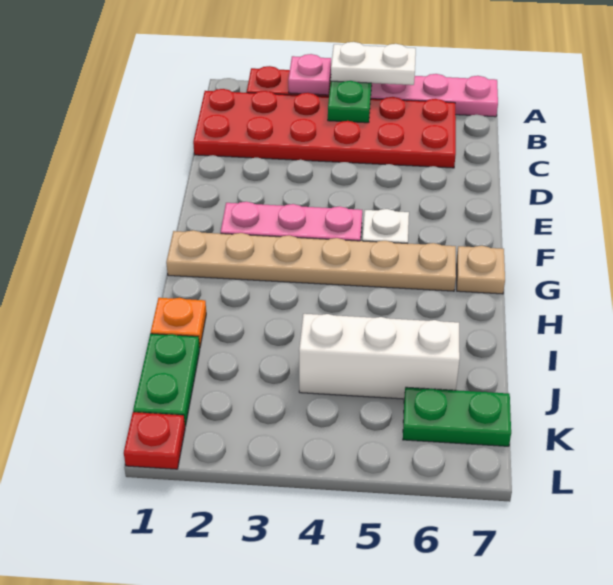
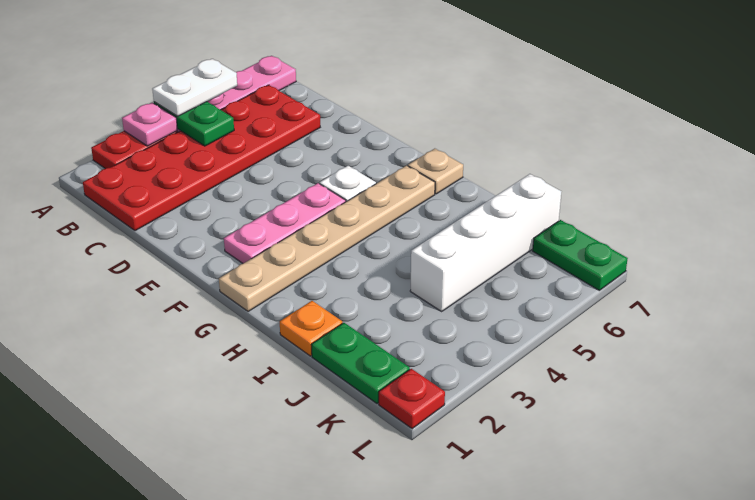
white brick J4:J6 level 1 -> white brick J4:J7 level 1
green plate K6:K7 level 1 -> green plate K7:L7 level 1

